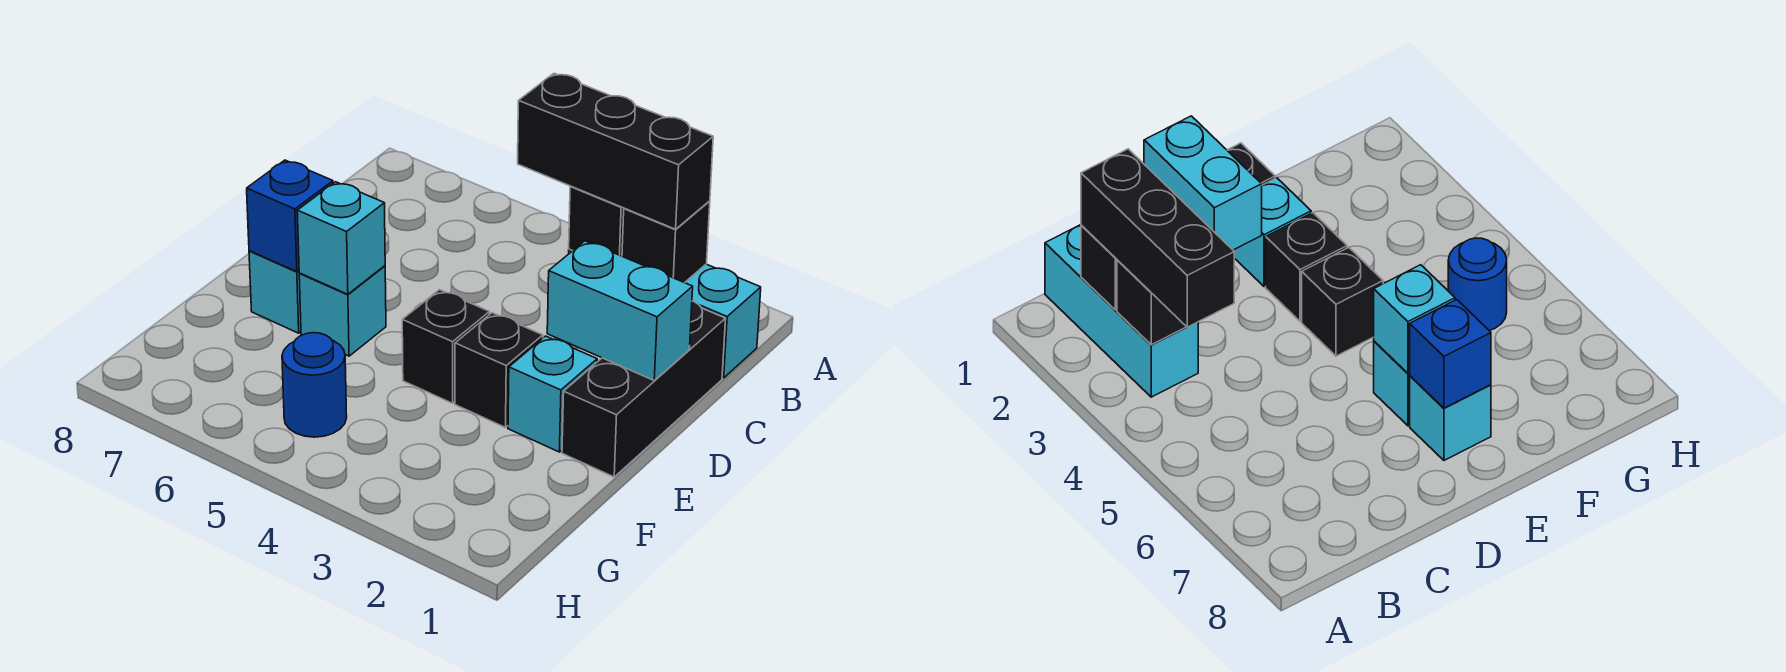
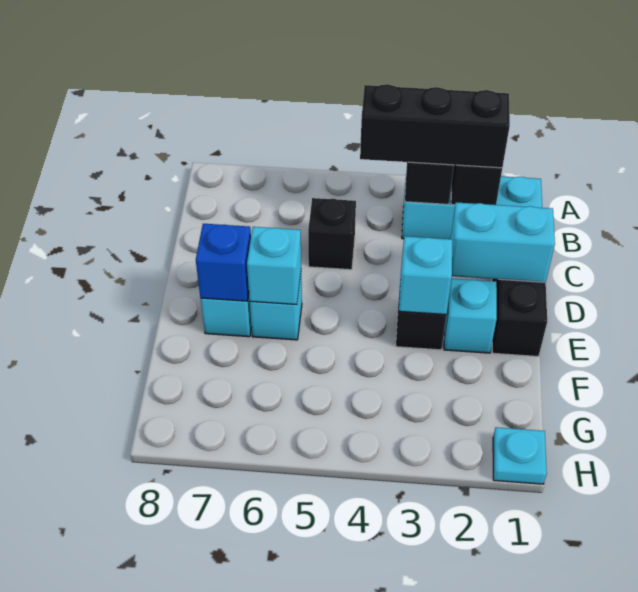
none -> cyan brick E3 level 2
black brick E4 level 1 -> black brick C5 level 1
blue round brick G5 level 1 -> none
none -> cyan plate H1 level 1

